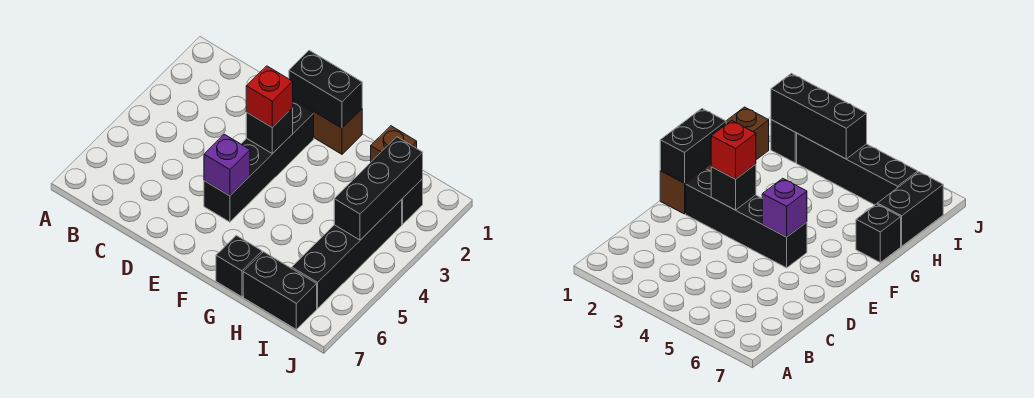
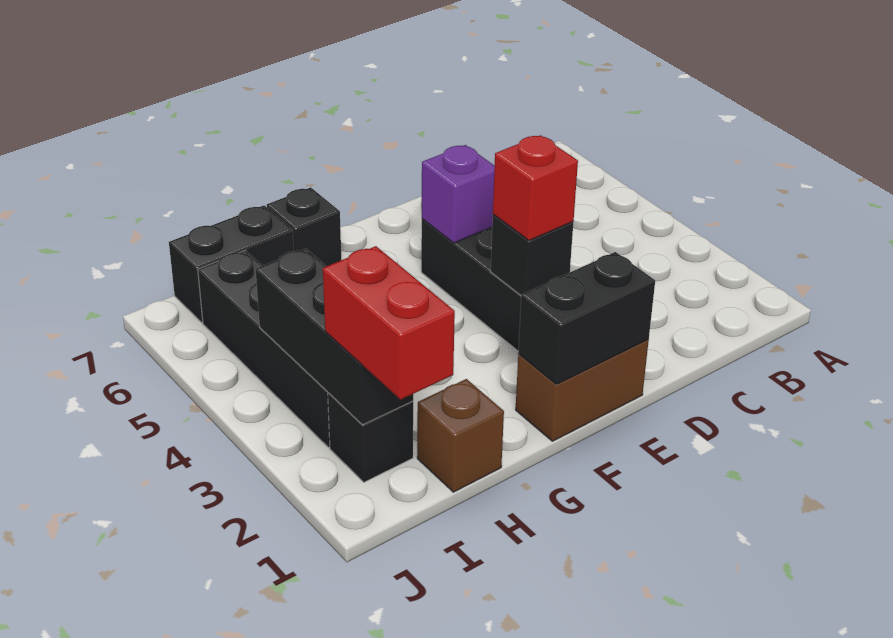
none -> red brick I1:I2 level 3

